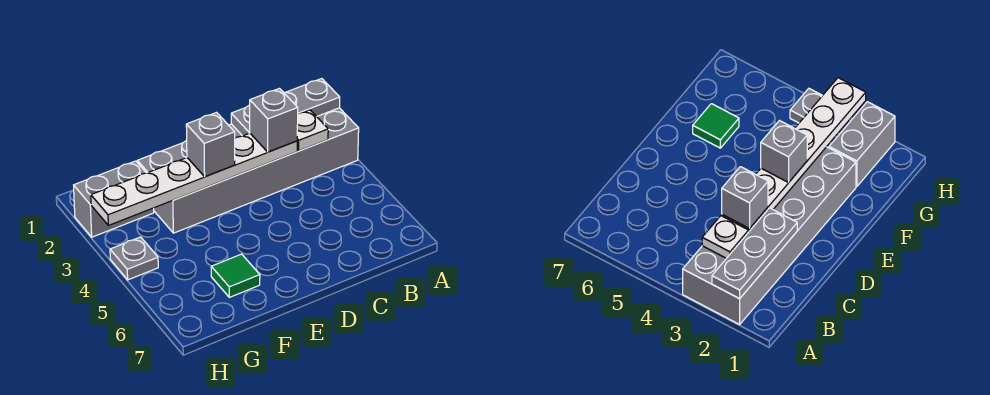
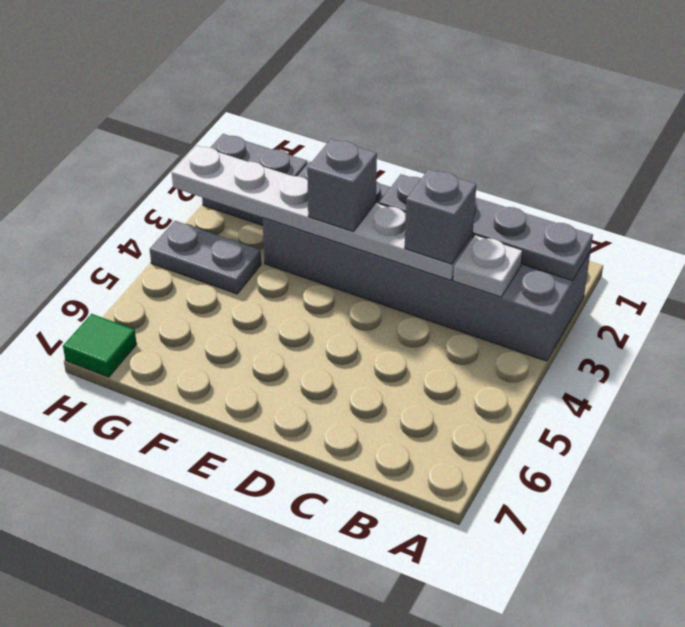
grey plate A2:C2 level 2 -> grey plate A2:D2 level 2
green tile F6 level 1 -> green tile H7 level 1
grey plate H4 level 1 -> grey plate G4:H4 level 1

